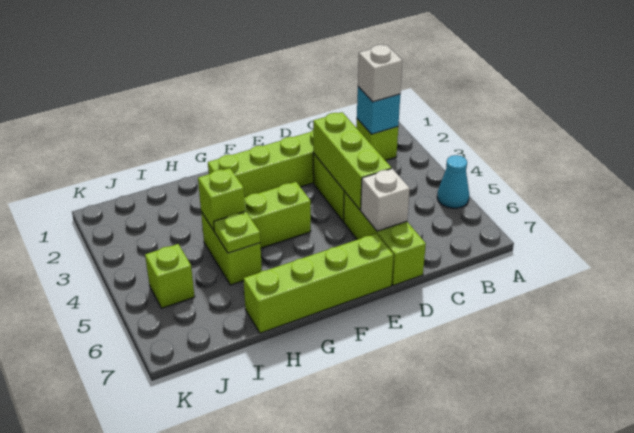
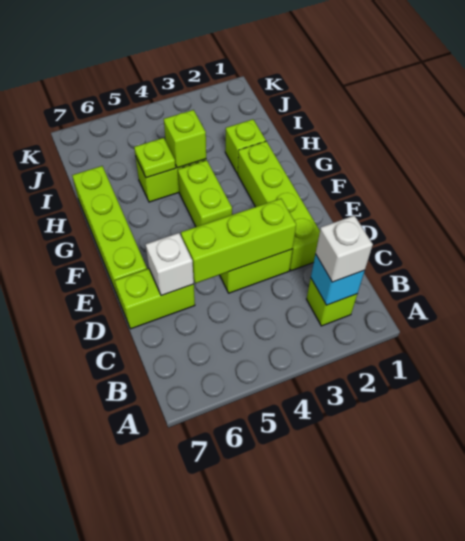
cyan cone A5 level 1 -> none
lime brick D5:D7 level 1 -> lime brick D6:D7 level 1
lime brick J5 level 1 -> lime brick H2 level 1

